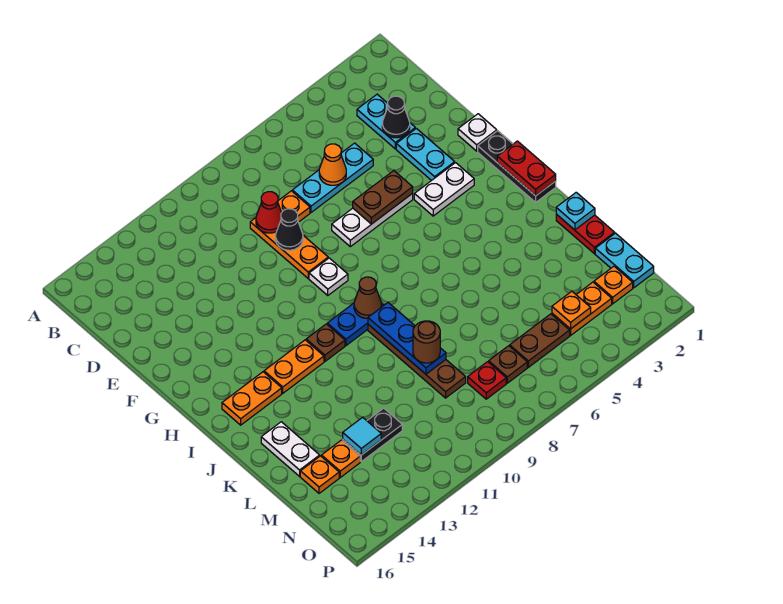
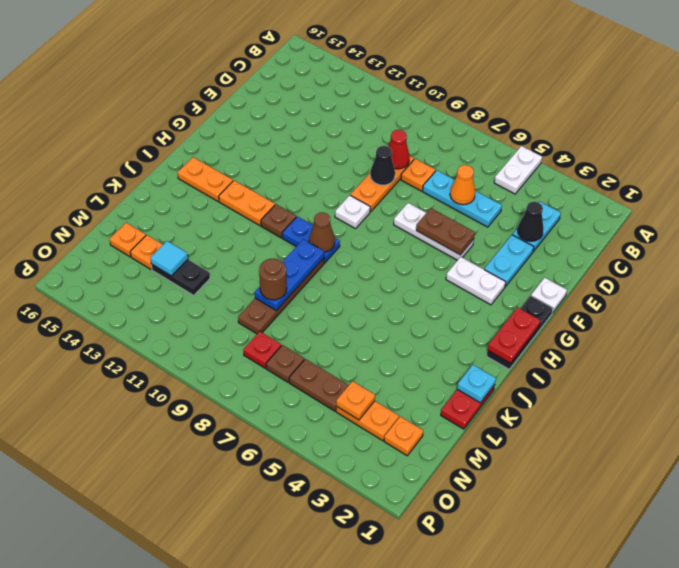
white plate K15:L15 level 1 -> white plate A5:B5 level 1
cyan plate M1:N1 level 1 -> none

